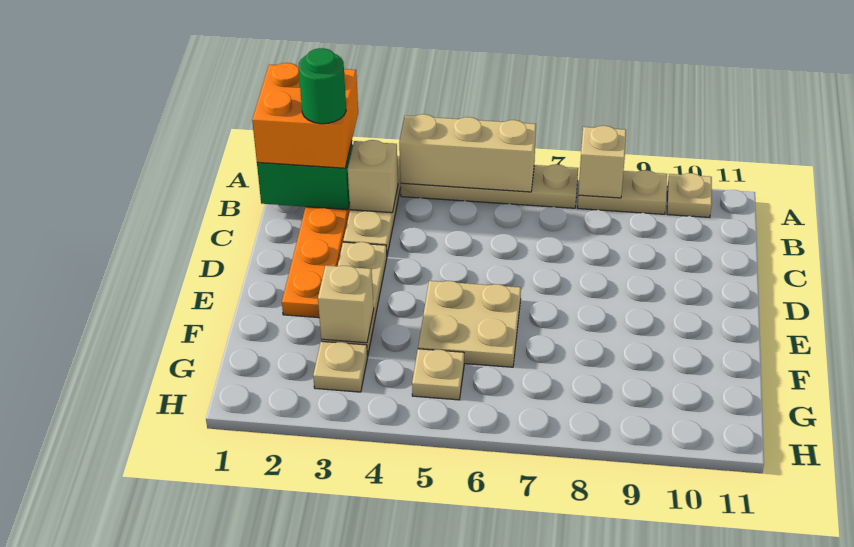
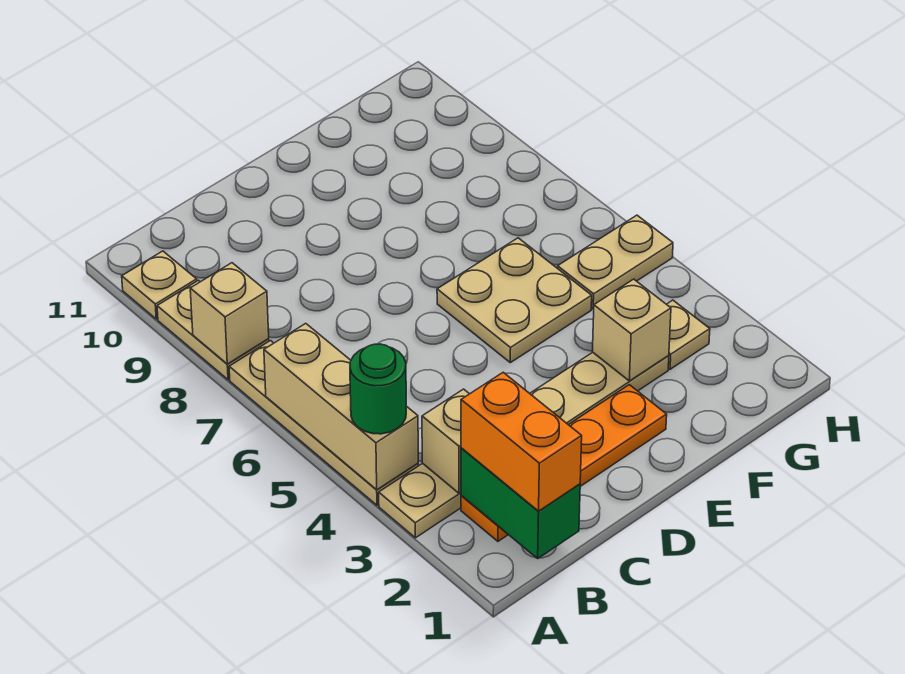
orange brick A1:B2 level 3 -> orange brick B1:B2 level 3
green round brick B2 level 4 -> green round brick A4 level 3
tan plate G5 level 1 -> tan plate G5:H5 level 1

